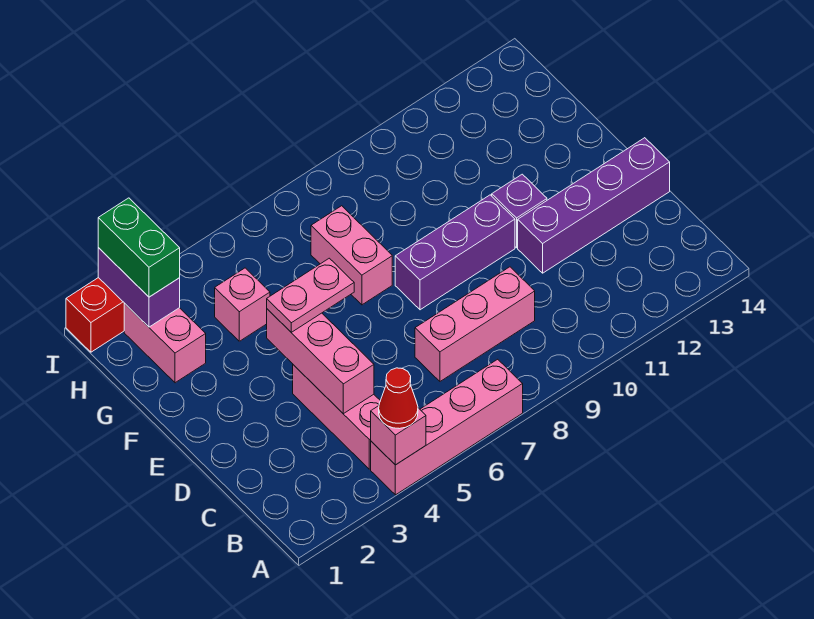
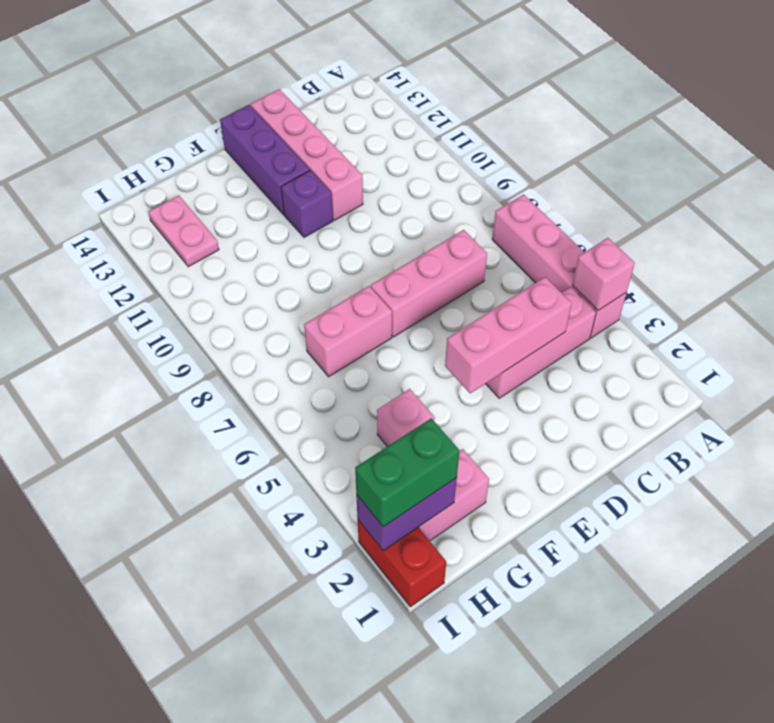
red cone A4 level 3 -> none
pink brick C7:C9 level 1 -> pink brick C7:E7 level 1
purple brick D11:D14 level 1 -> pink brick D11:D14 level 1
pink plate E4:E5 level 3 -> pink plate H12:H13 level 1
purple brick E8:E10 level 1 -> purple brick E12:E14 level 1

